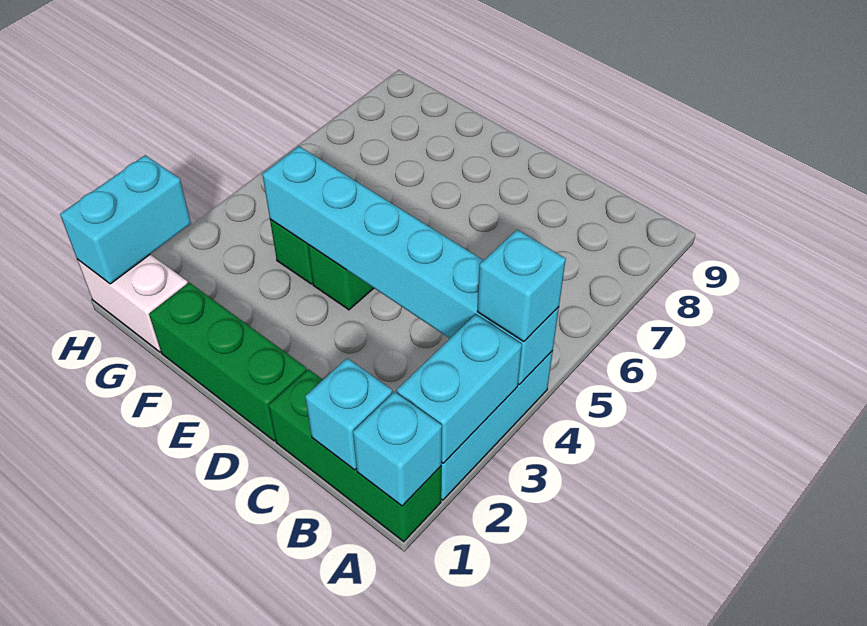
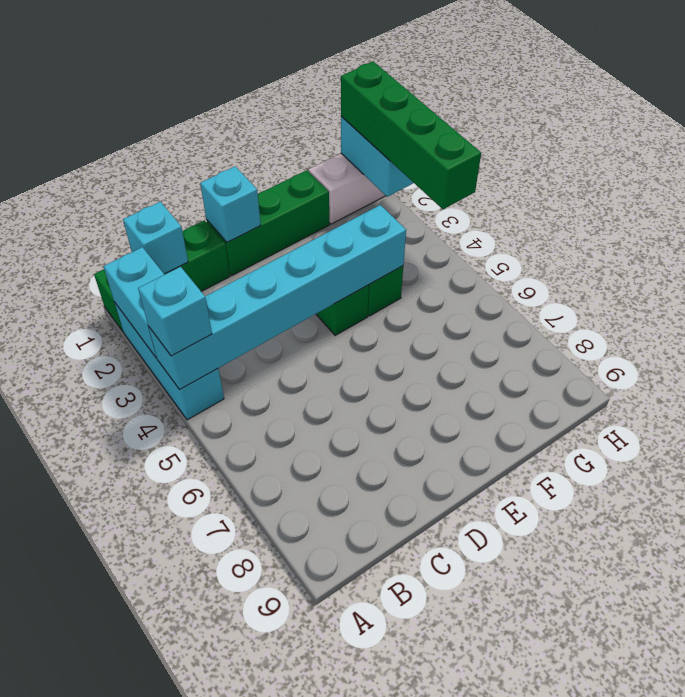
cyan brick A1 level 2 -> cyan brick D1 level 2
none -> green brick H1:H4 level 3

